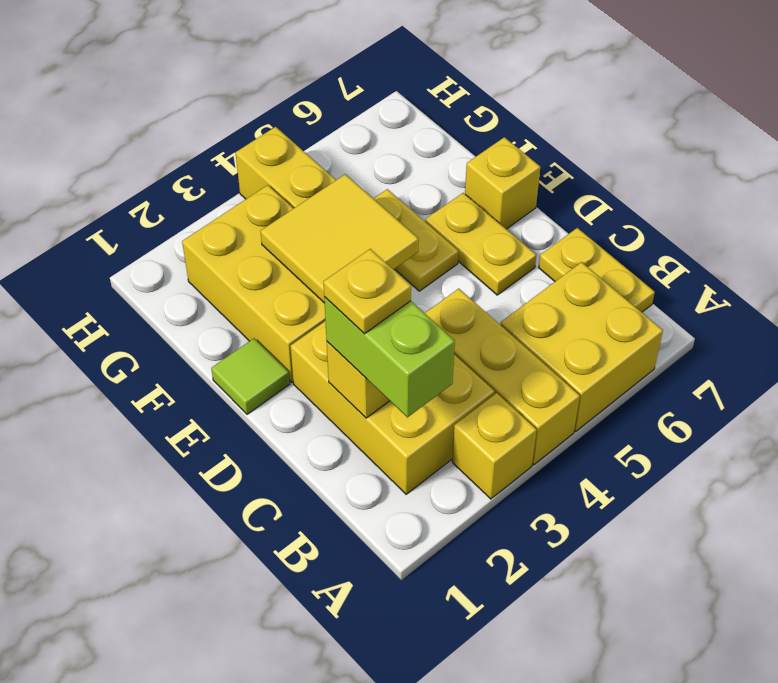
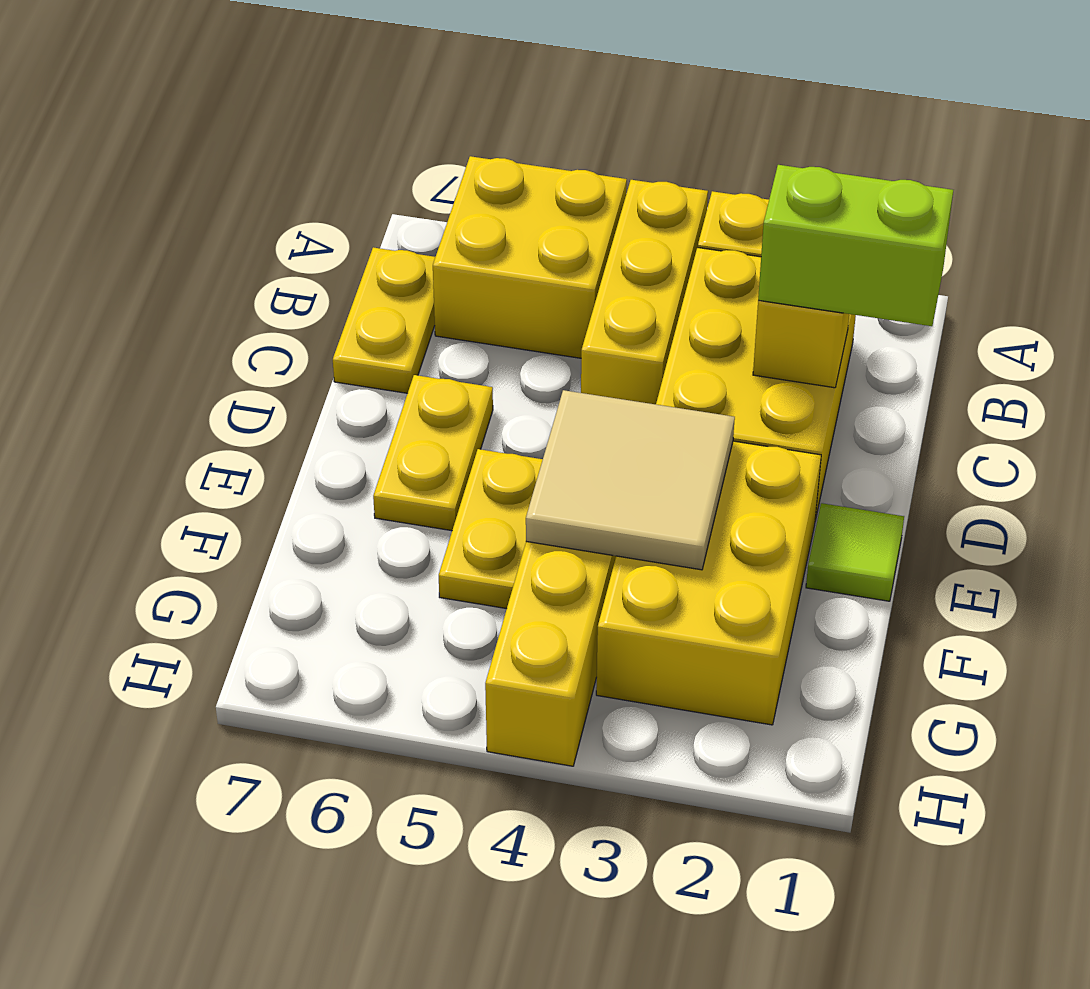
lime brick B2:C2 level 3 -> lime brick C1:C2 level 3
yellow plate C2 level 4 -> none
yellow tile E3:F4 level 2 -> tan tile E3:F4 level 2
yellow brick E7 level 1 -> none

